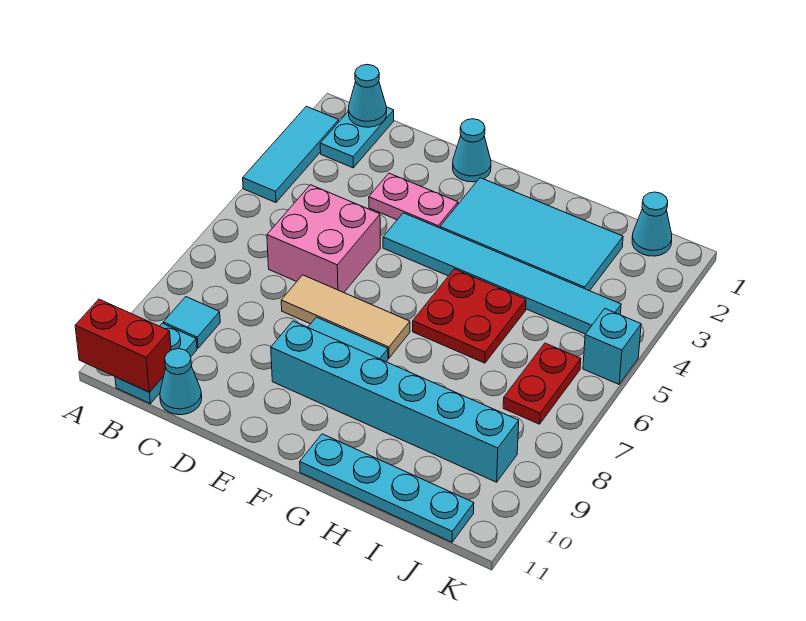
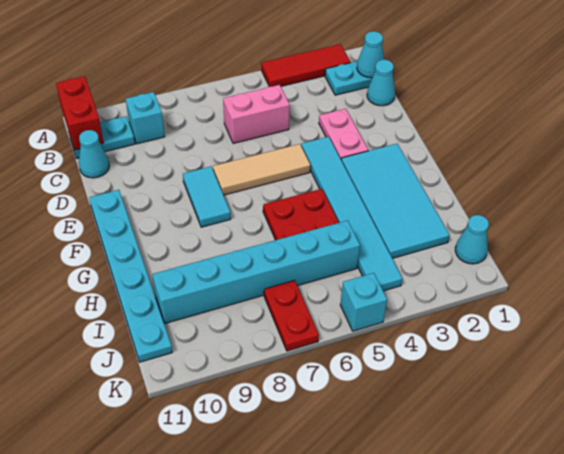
cyan tile A2:A4 level 1 -> red tile A2:A4 level 1
cyan tile B9 level 1 -> cyan brick B9 level 1
pink brick C5:D6 level 1 -> pink brick C5:C6 level 1
tan tile D7:F7 level 1 -> tan tile E5:E7 level 1
cyan cone E1 level 1 -> cyan cone C1 level 1
cyan brick E9:J9 level 1 -> cyan brick I5:I10 level 1
cyan plate G11:J11 level 1 -> cyan plate E11:J11 level 1
red plate J6:J7 level 1 -> red plate J7:K7 level 1

